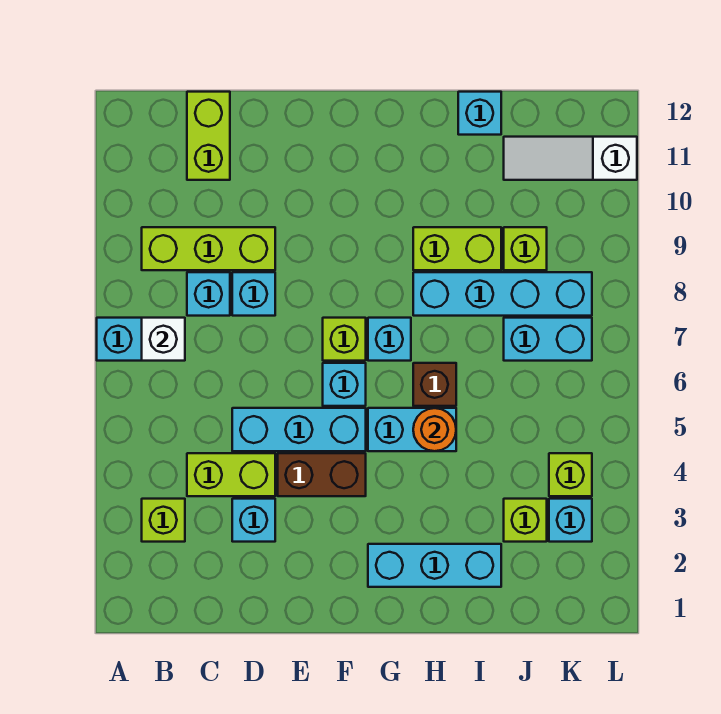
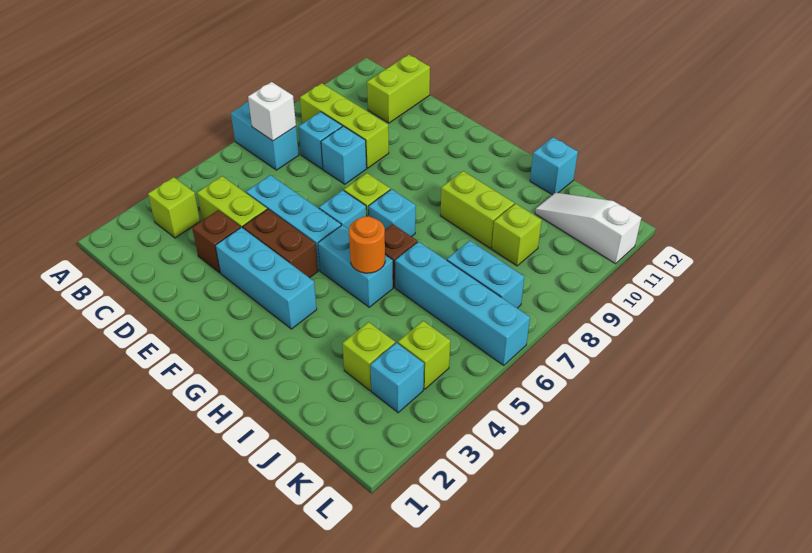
cyan brick D3 level 1 -> brown brick D3 level 1
cyan brick G2:I2 level 1 -> cyan brick E3:G3 level 1
cyan brick H8:K8 level 1 -> cyan brick I6:L6 level 1

